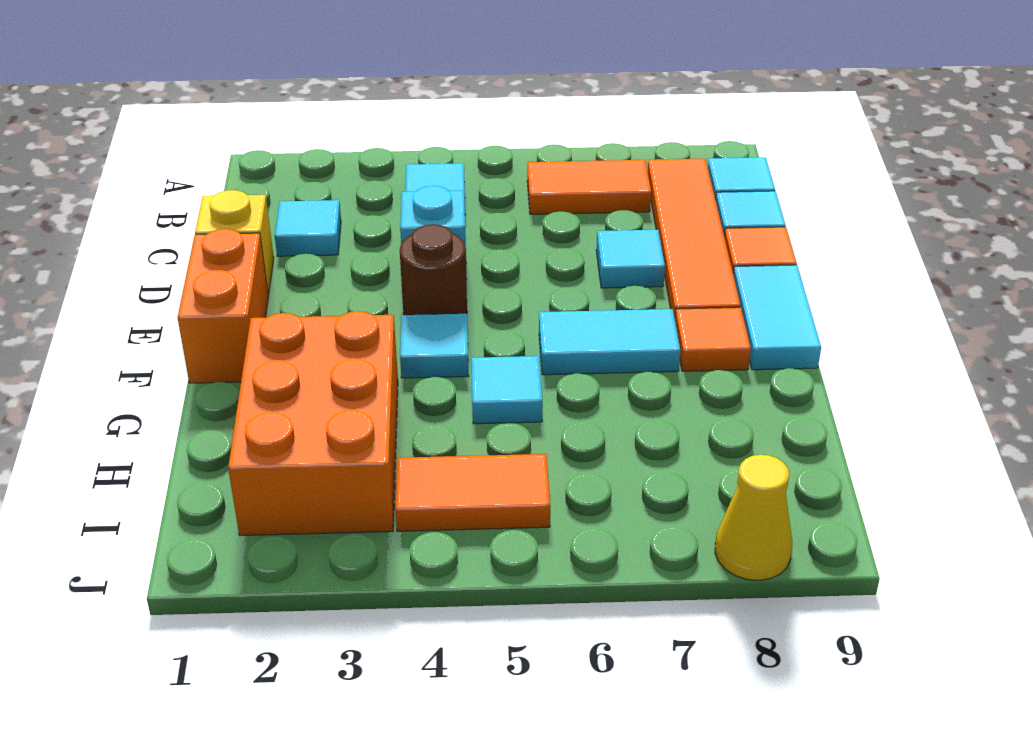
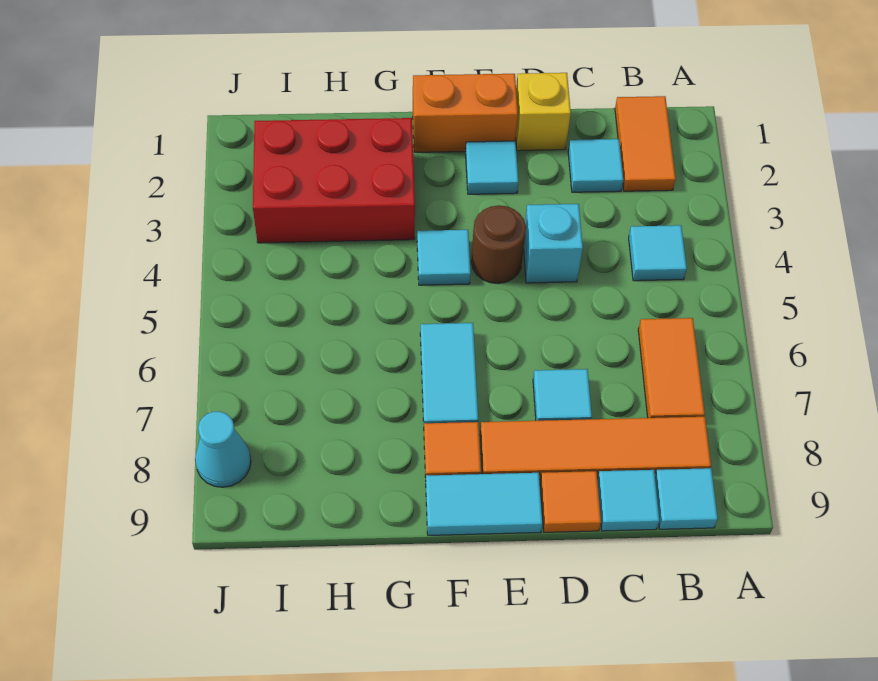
orange brick G2:I3 level 1 -> red brick G2:I3 level 1
cyan tile G5 level 1 -> cyan tile E2 level 1
orange tile I4:I5 level 1 -> orange tile B1:B2 level 1
yellow cone J8 level 1 -> cyan cone J8 level 1

